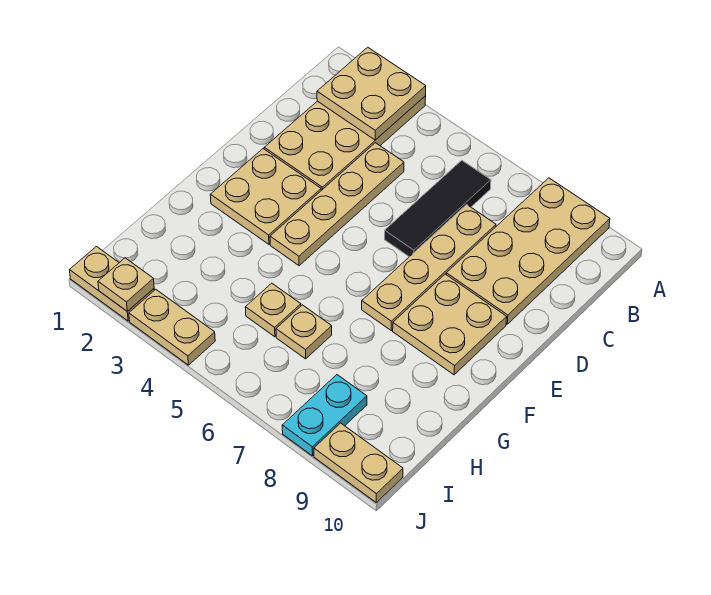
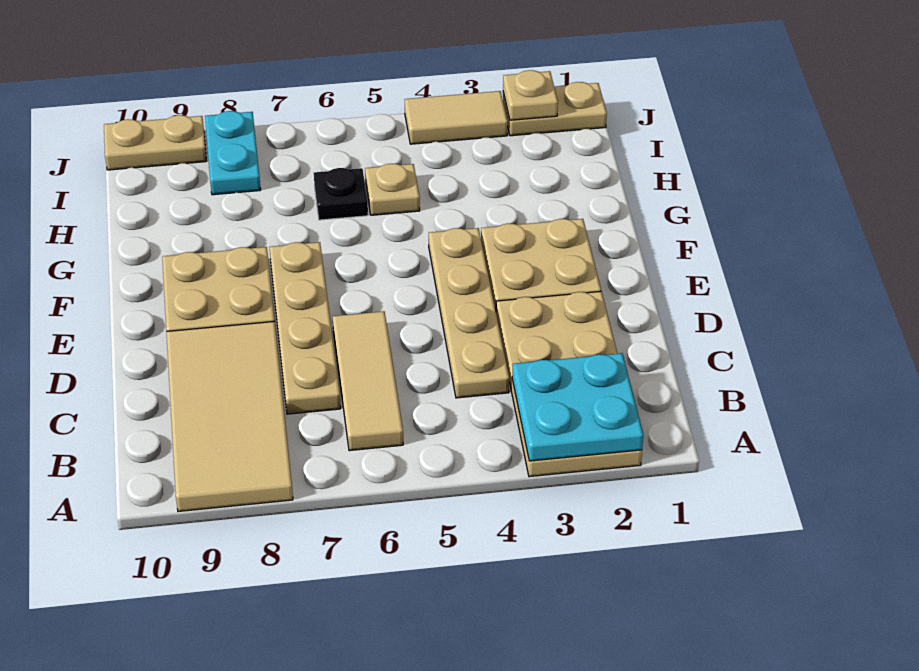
tan plate A2:B3 level 2 -> cyan plate A2:B3 level 2
tan plate A8:D9 level 1 -> tan tile A8:D9 level 1
black tile B6:D6 level 1 -> tan tile B6:D6 level 1
tan plate H6 level 1 -> black plate H6 level 1
tan plate J3:J4 level 1 -> tan tile J3:J4 level 1

